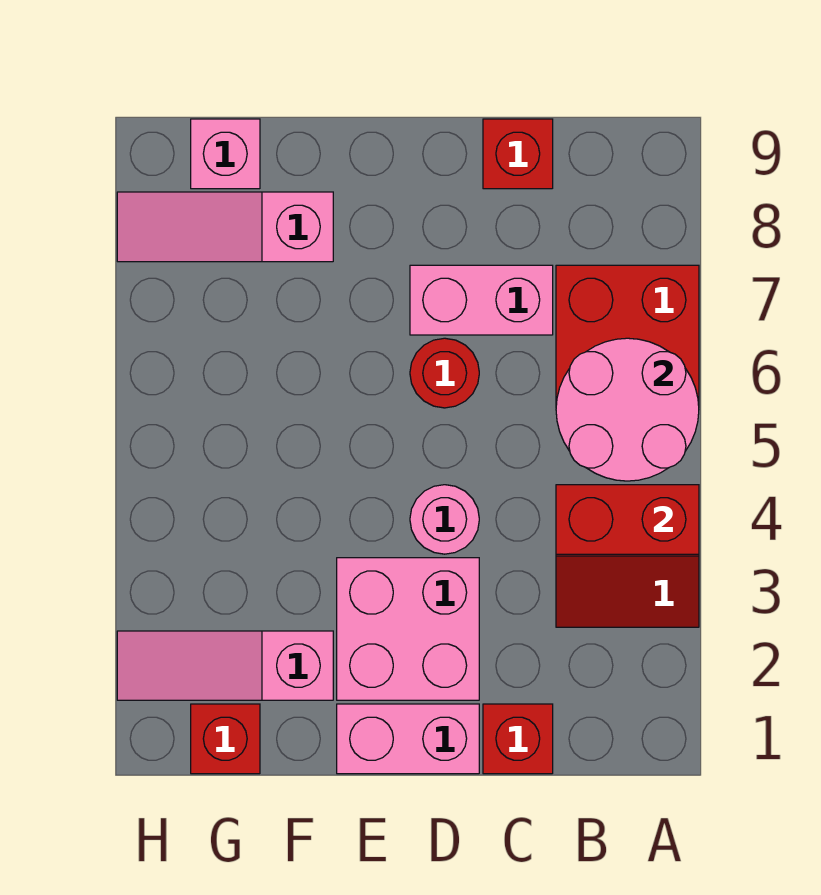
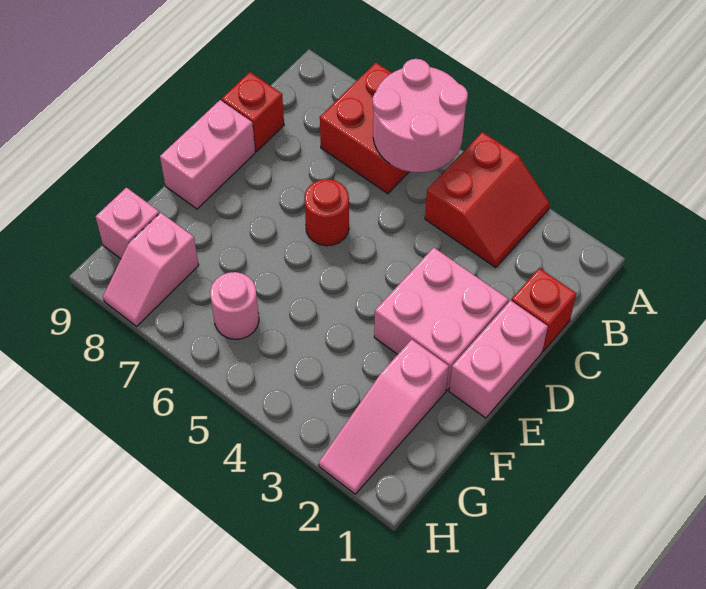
red brick A4:B4 level 2 -> none
pink brick C7:D7 level 1 -> pink brick D9:E9 level 1
pink round brick D4 level 1 -> pink round brick G6 level 1
pink slope F8:H8 level 1 top F -> pink slope G8:H8 level 1 top G
red brick G1 level 1 -> none

